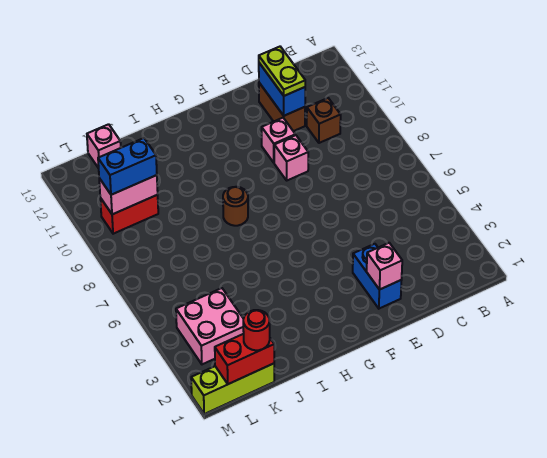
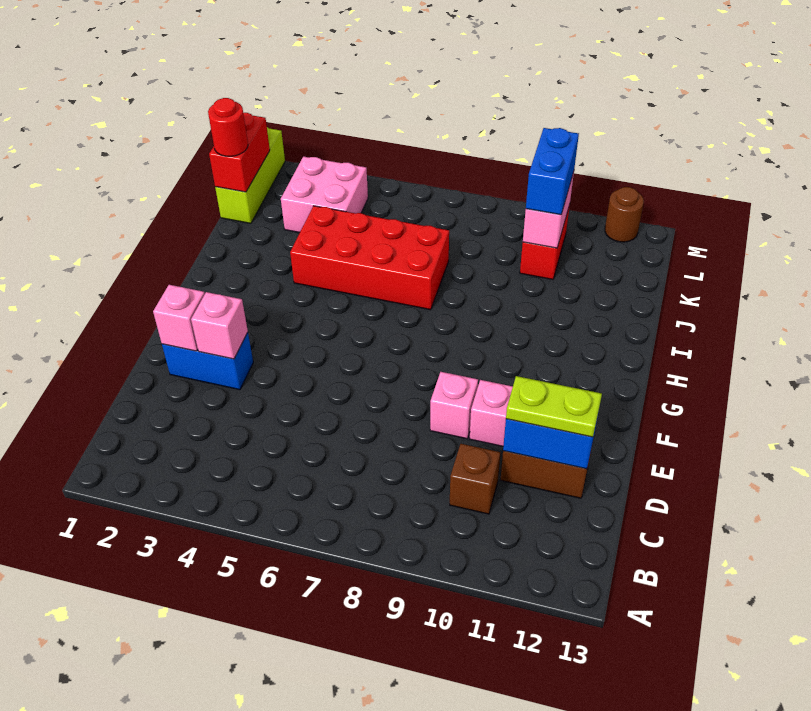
brown round brick H8 level 1 -> brown round brick M12 level 1
none -> red brick I4:J7 level 1
pink brick K13 level 1 -> pink brick E3 level 2

